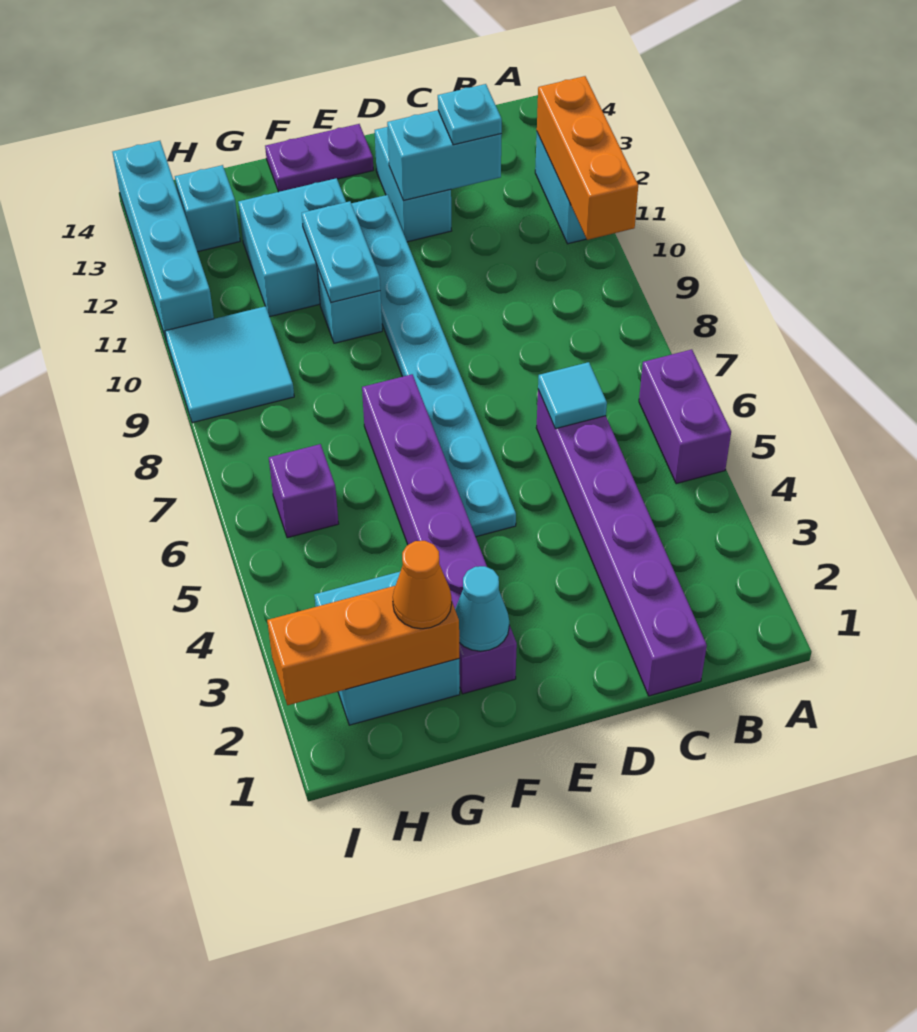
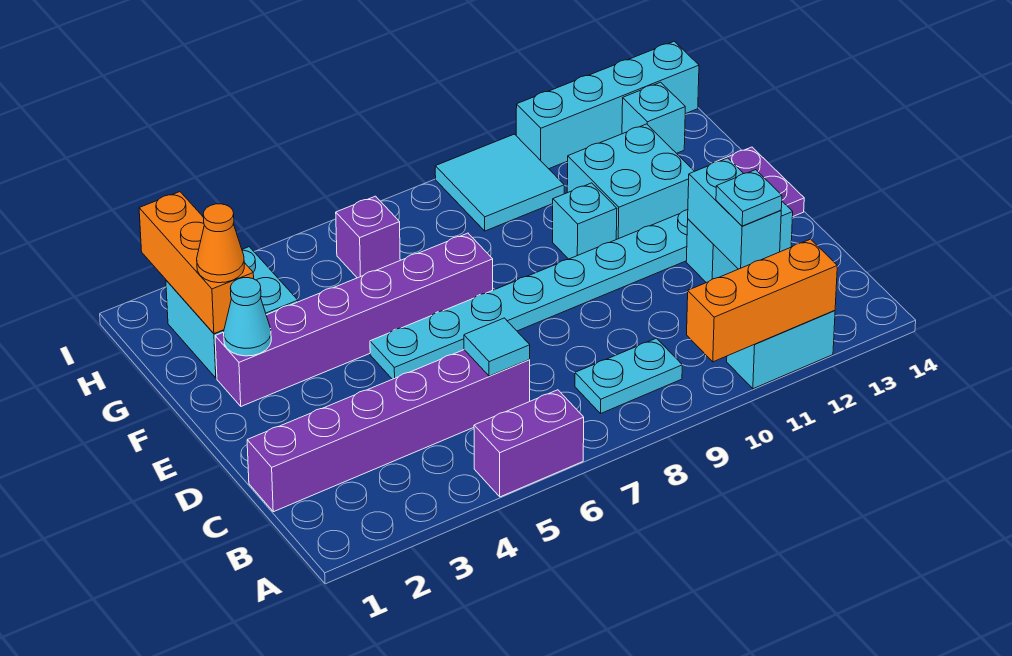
cyan plate F10:F11 level 2 -> cyan plate B8:B9 level 1

